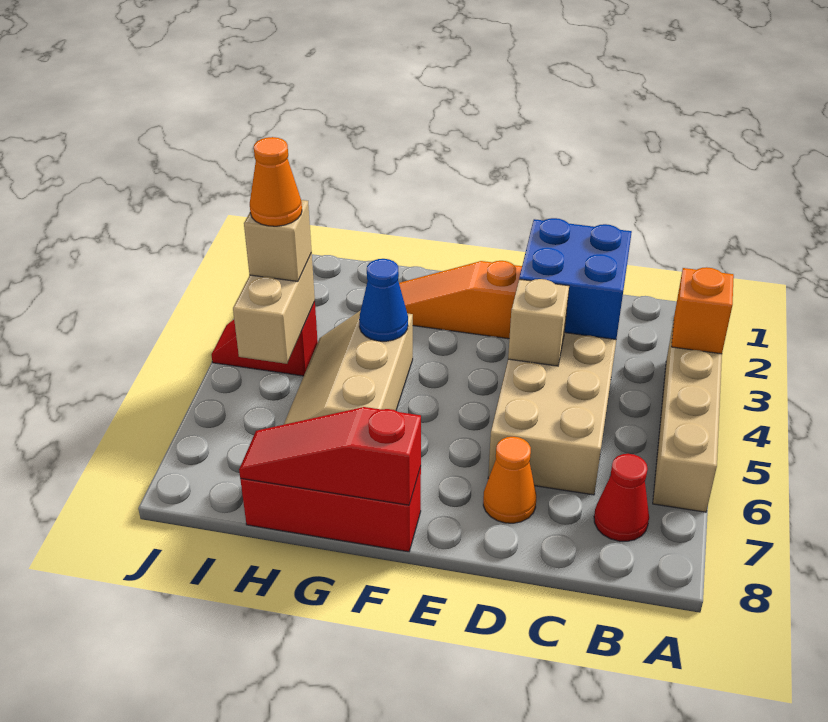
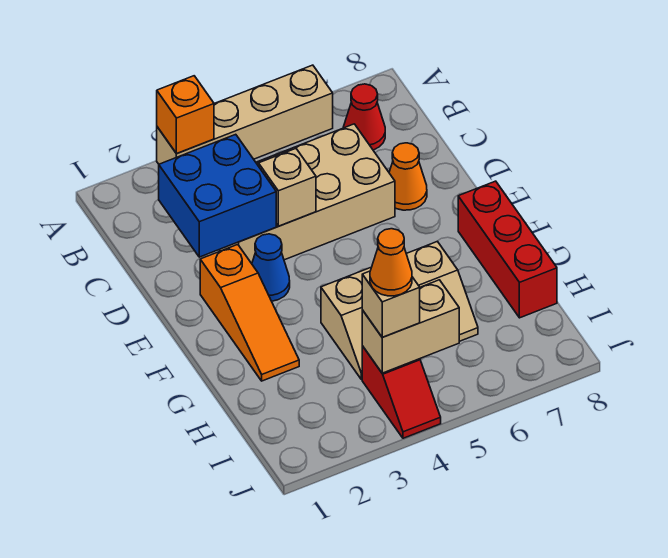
red slope F8:H8 level 2 top F -> none
blue cone G4 level 2 -> blue cone E3 level 1

